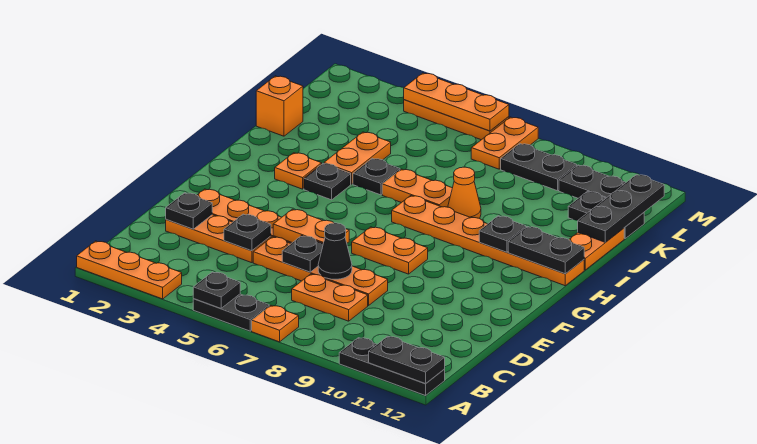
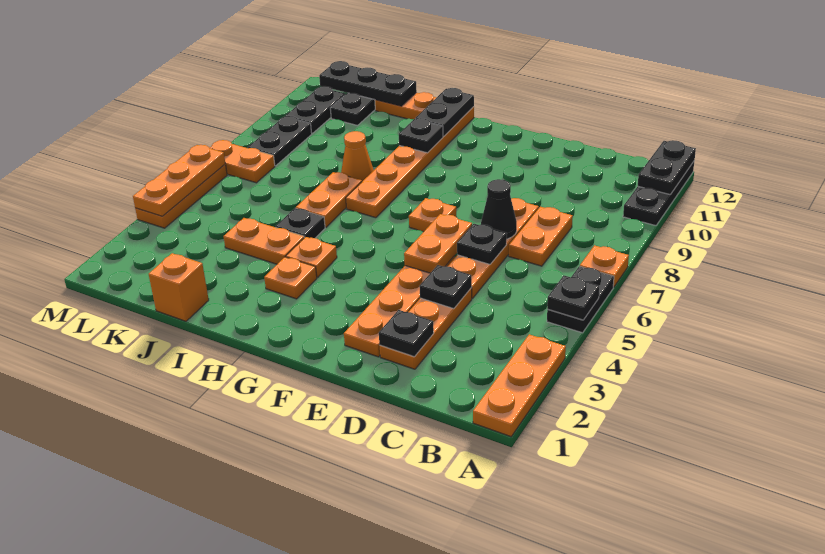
orange plate F7:F8 level 1 -> orange plate F7 level 1
black plate H4 level 1 -> orange plate H4 level 1

